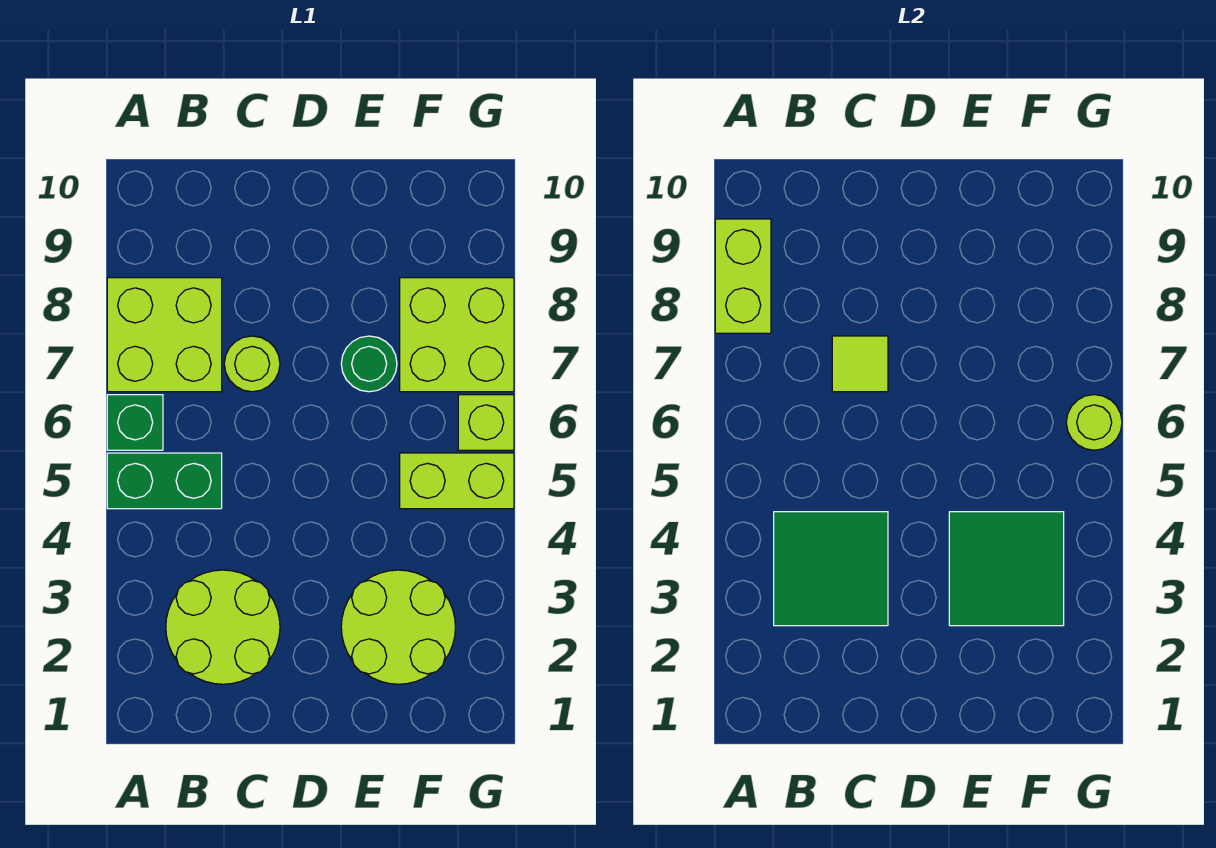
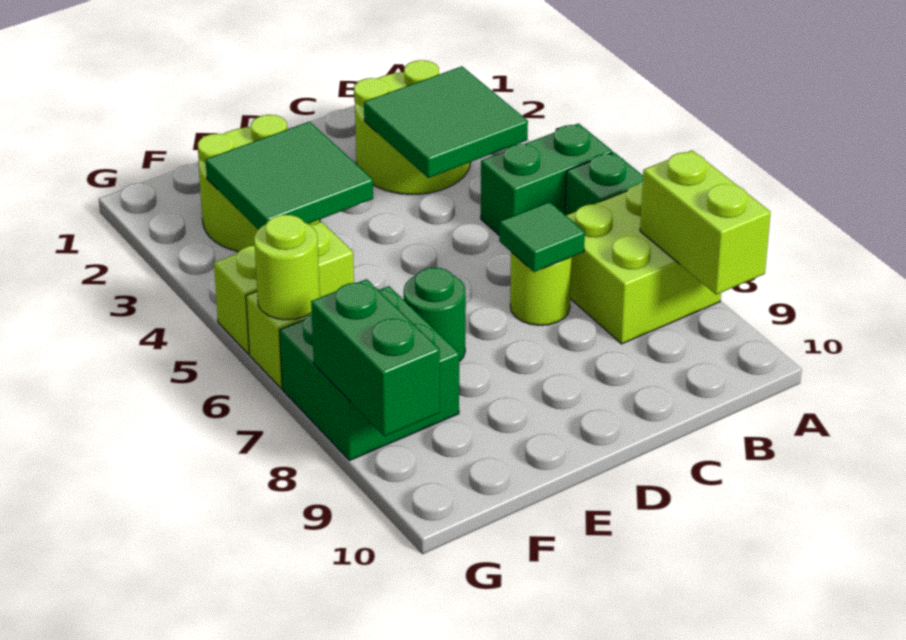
lime tile C7 level 2 -> green tile C7 level 2
lime brick F7:G8 level 1 -> green brick F7:G8 level 1
none -> green brick G8:G9 level 2

